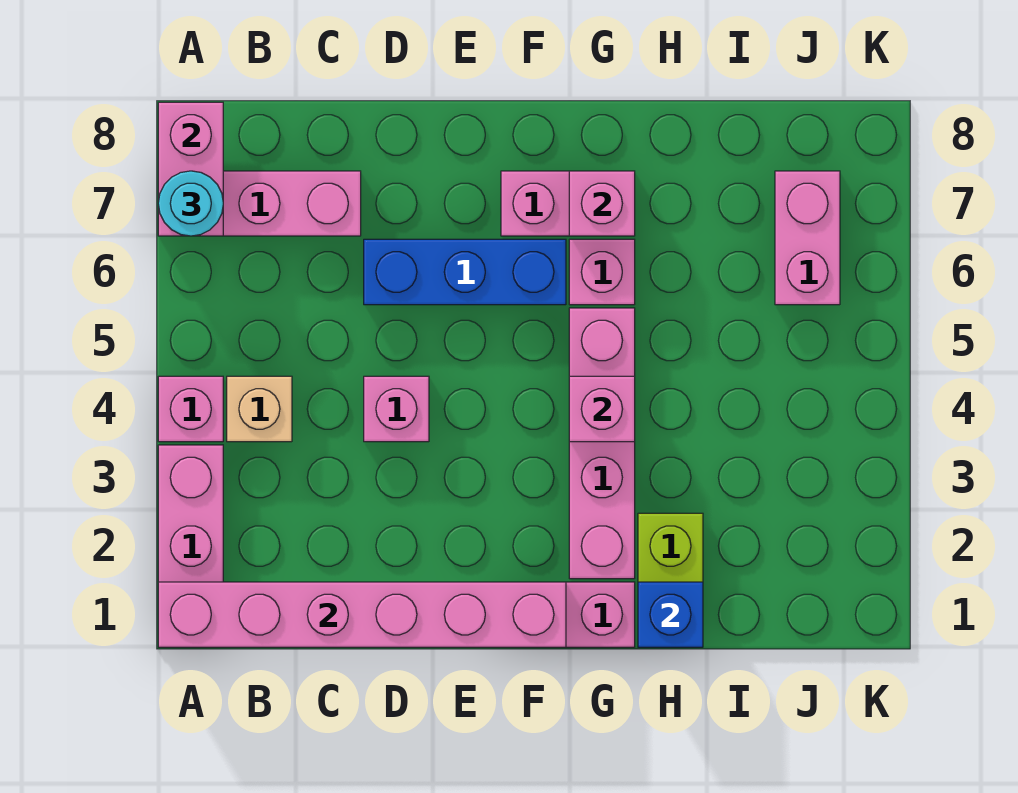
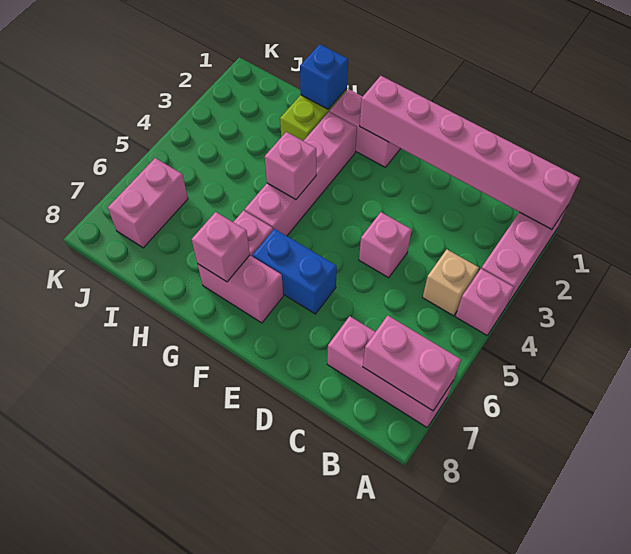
pink brick A7:A8 level 2 -> pink brick A7:B7 level 2
cyan round brick A7 level 3 -> none
blue brick D6:F6 level 1 -> blue brick E6:F6 level 1

